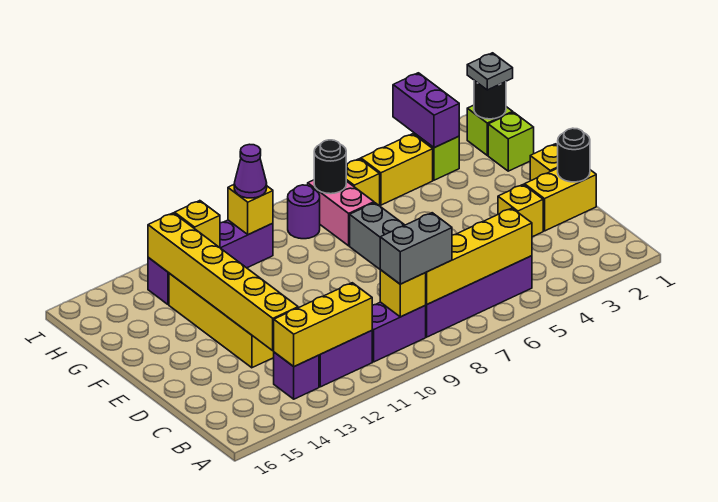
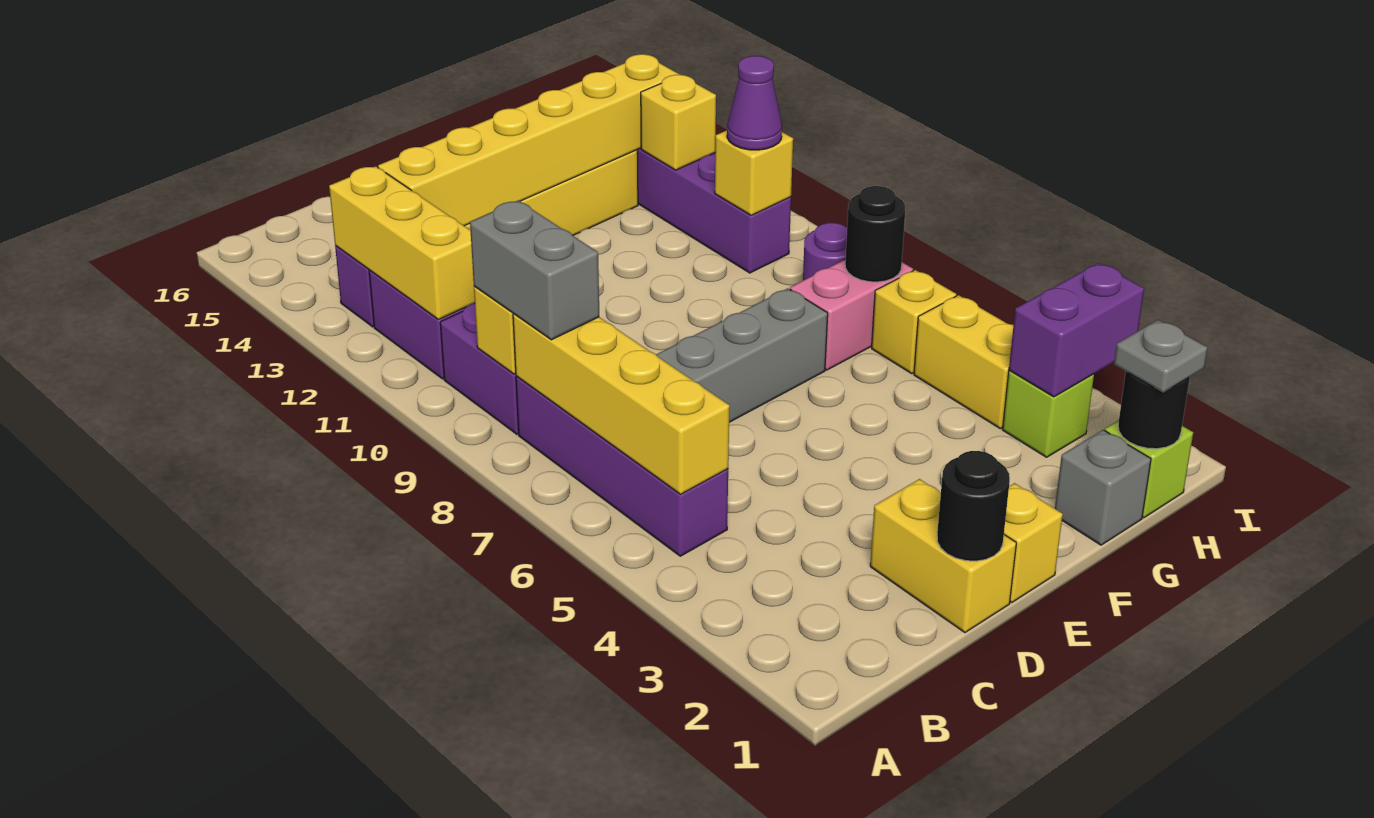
yellow brick D3 level 1 -> none
lime brick G1 level 1 -> grey brick G1 level 1

